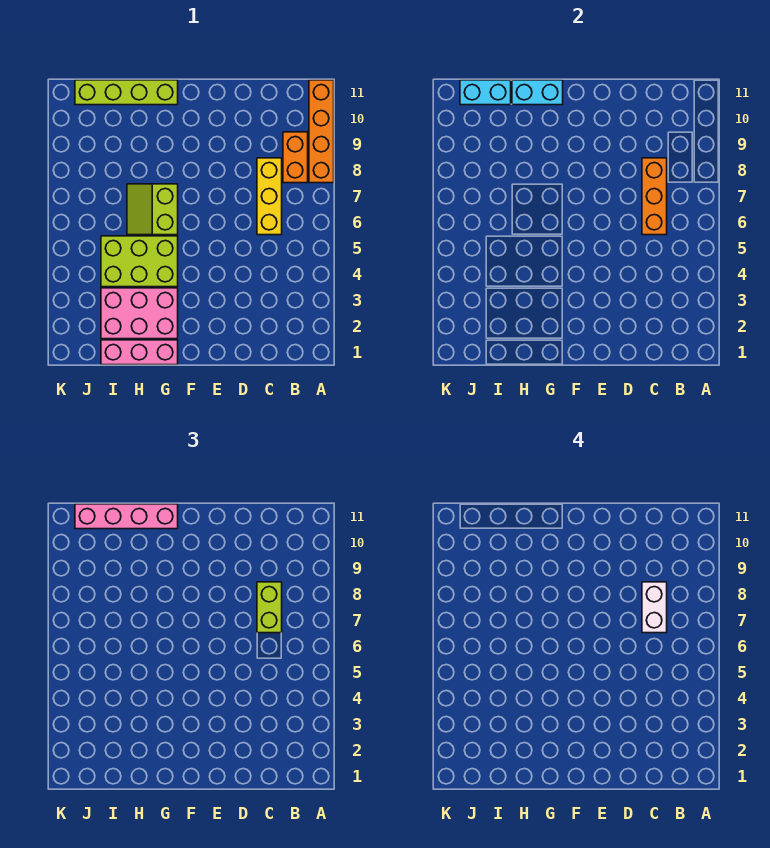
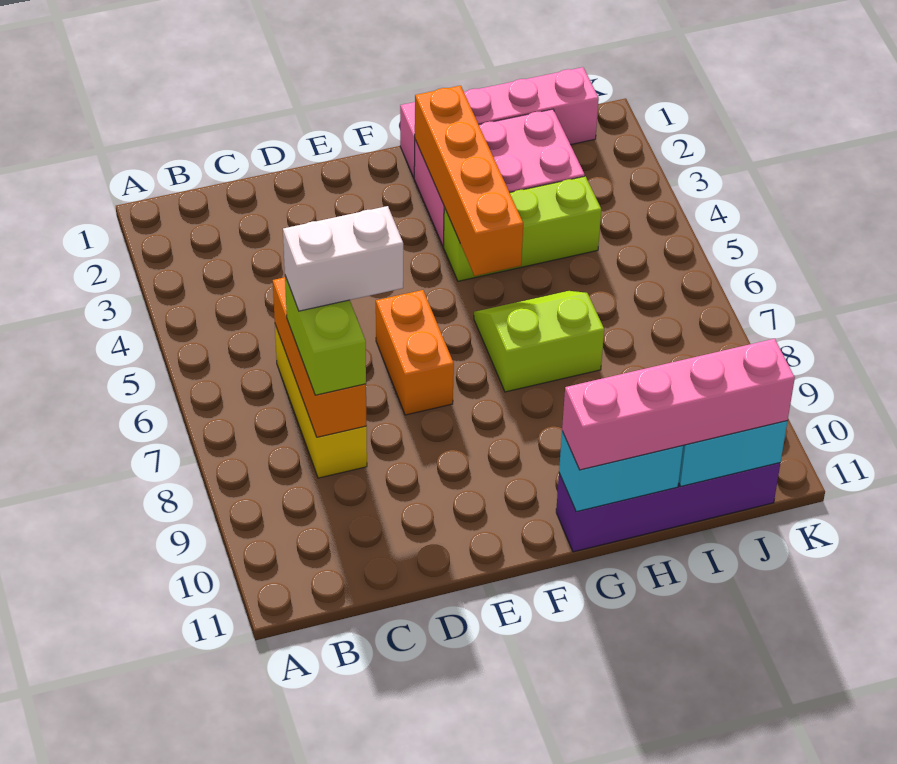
orange brick A8:A11 level 1 -> orange brick G2:G5 level 2
orange brick B8:B9 level 1 -> orange brick E6:E7 level 1
white brick C7:C8 level 4 -> white brick C7:D7 level 4
pink brick G1:I1 level 1 -> pink brick G1:J1 level 1
lime brick G4:I5 level 1 -> lime brick G4:I4 level 1
lime slope G6:H7 level 1 top G -> lime slope G6:H7 level 1 top 7
lime brick G11:J11 level 1 -> purple brick G11:J11 level 1

